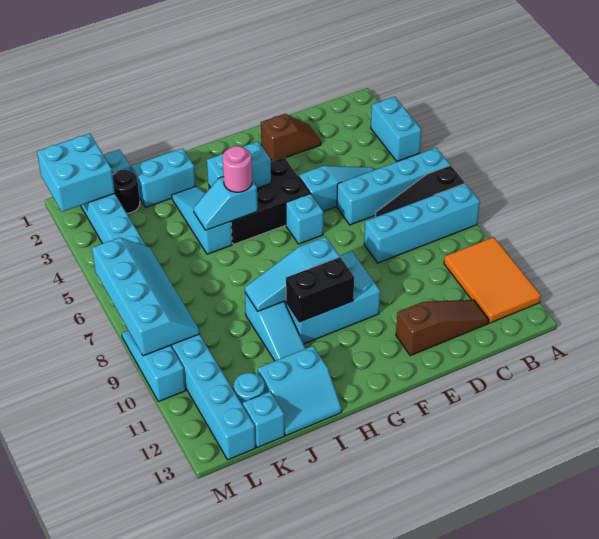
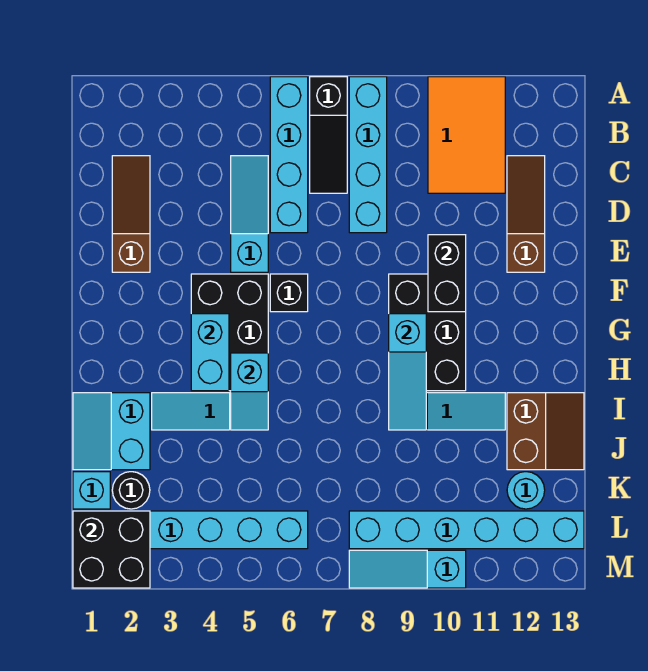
cyan brick A3:A4 level 1 -> none
orange tile A10:B12 level 1 -> orange tile A10:C11 level 1
brown slope D2:E2 level 1 top E -> brown slope C2:E2 level 1 top E
cyan brick F6 level 1 -> black brick F6 level 1
cyan brick F9:H10 level 1 -> black brick F9:H10 level 1
black brick G10:H10 level 2 -> black brick E10:F10 level 2
pink round brick H5 level 3 -> none
cyan slope I12:J13 level 1 top 12 -> brown slope I12:J13 level 1 top 12
cyan brick K13 level 1 -> none
cyan brick L1:M2 level 2 -> black brick L1:M2 level 2
cyan slope L6:M9 level 2 top M -> none

